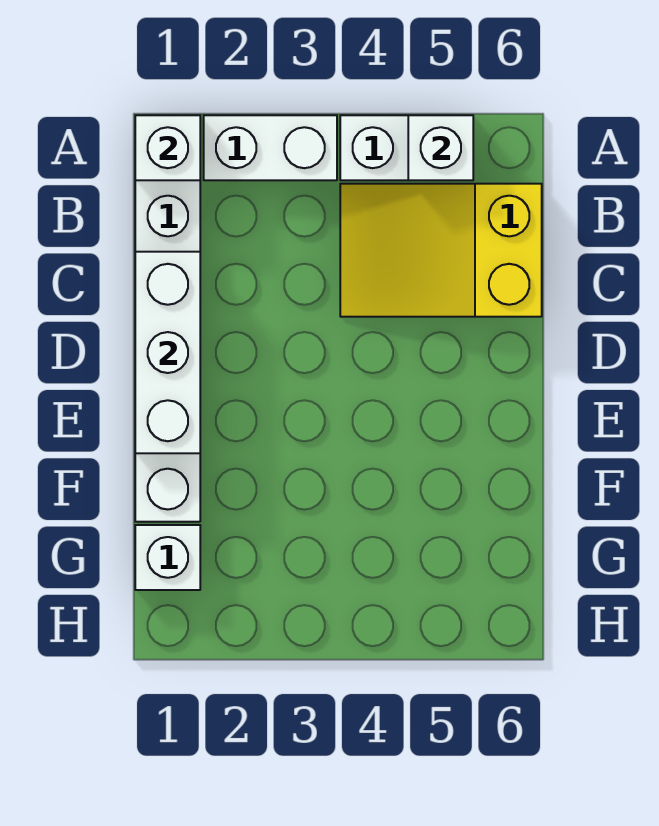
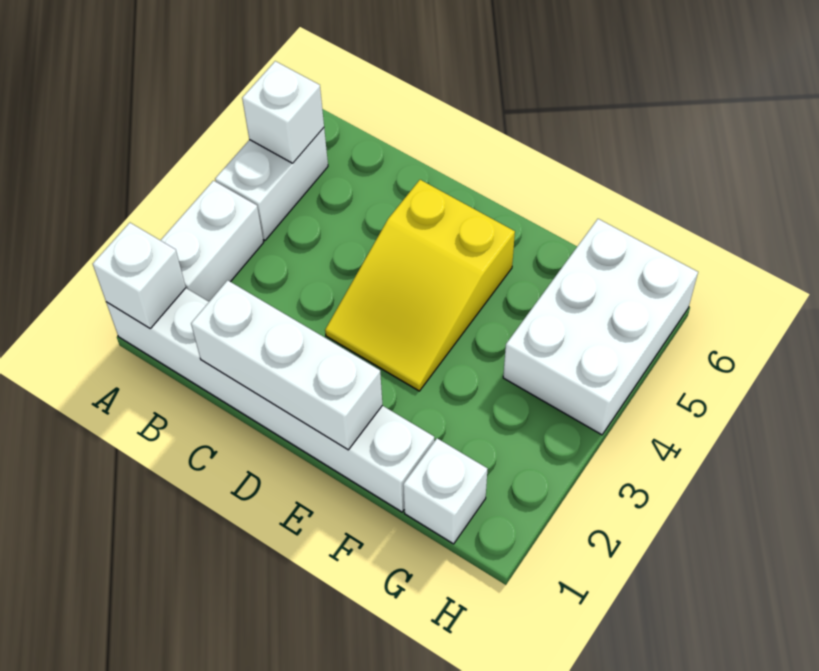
yellow slope B4:C6 level 1 top 6 -> yellow slope D3:E5 level 1 top 5
none -> white brick G4:H6 level 1

